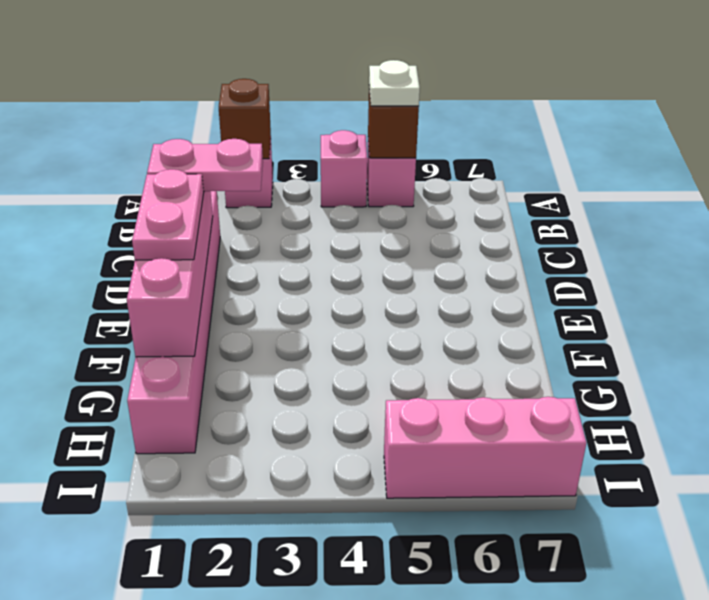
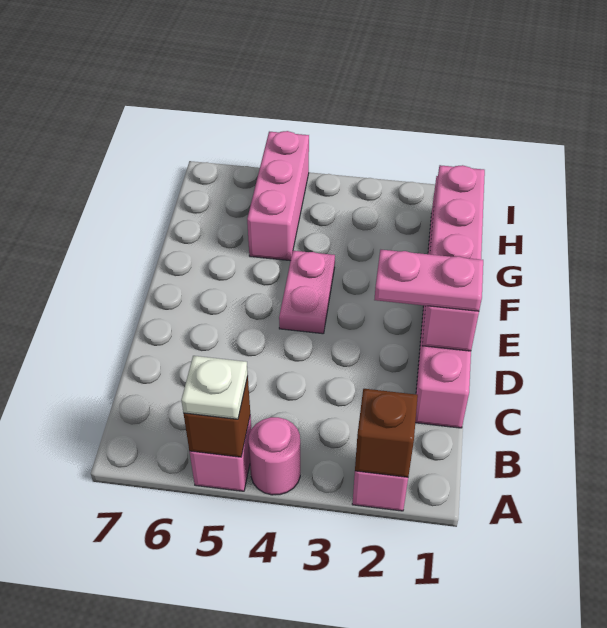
pink brick A4 level 1 -> pink round brick A4 level 1
pink plate E1:F1 level 3 -> pink plate E4:F4 level 1
pink brick I5:I7 level 1 -> pink brick G5:I5 level 1

